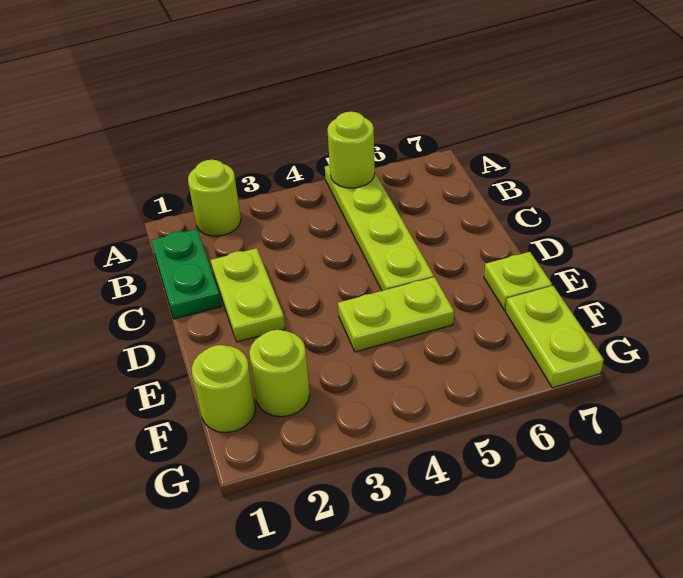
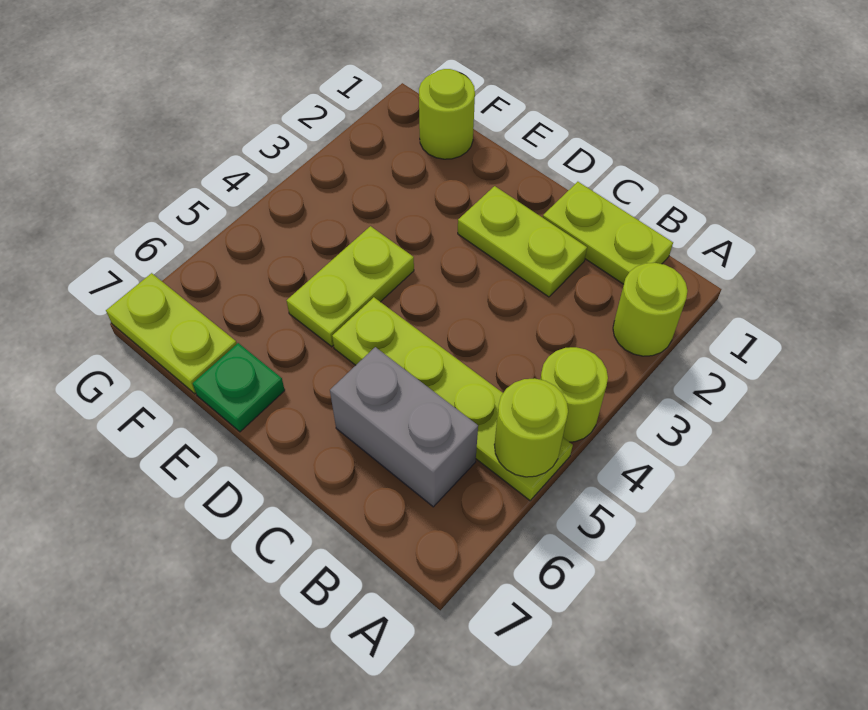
green plate B1:C1 level 1 -> lime plate B1:C1 level 1
none -> grey brick B6:C6 level 1
lime plate E7 level 1 -> green plate E7 level 1
lime round brick F2 level 1 -> lime round brick A4 level 1

